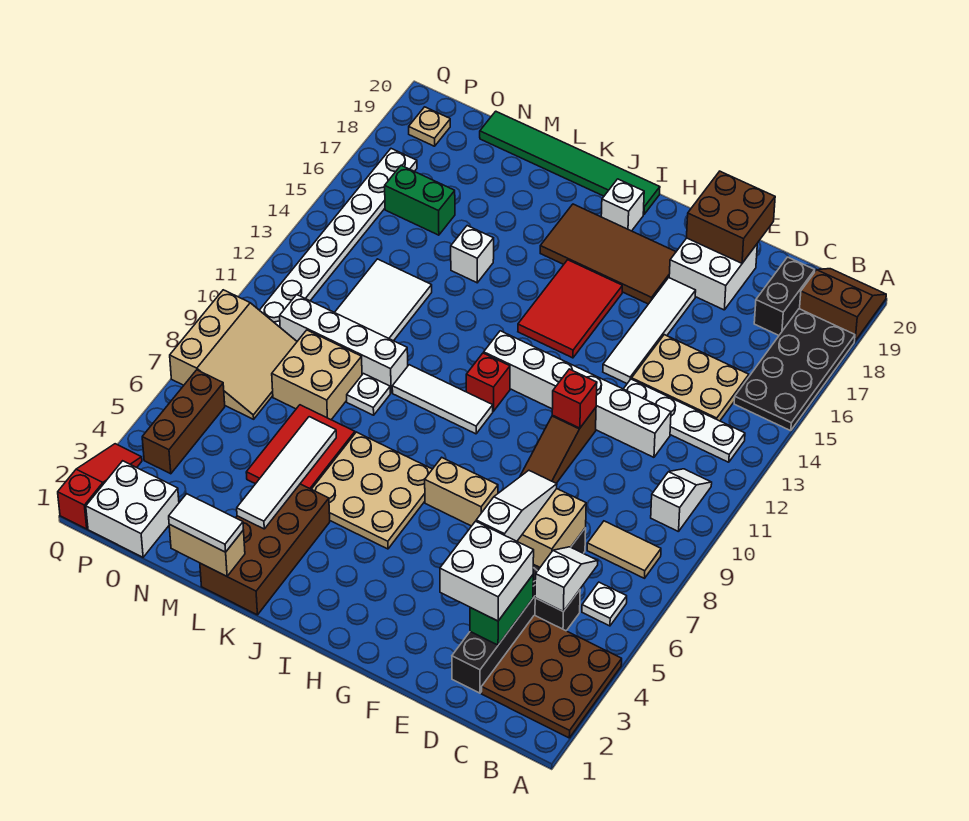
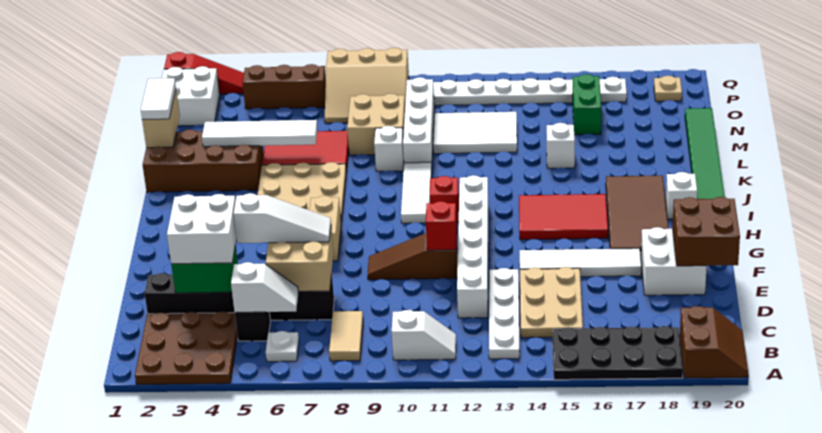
black brick C18:C19 level 1 -> none
white plate L9 level 1 -> white brick L9 level 1

